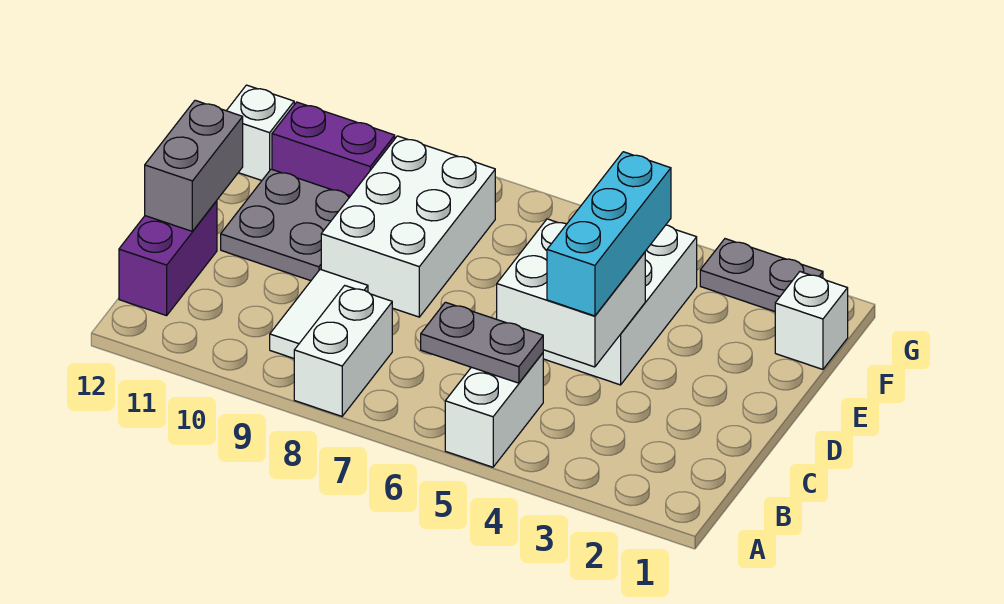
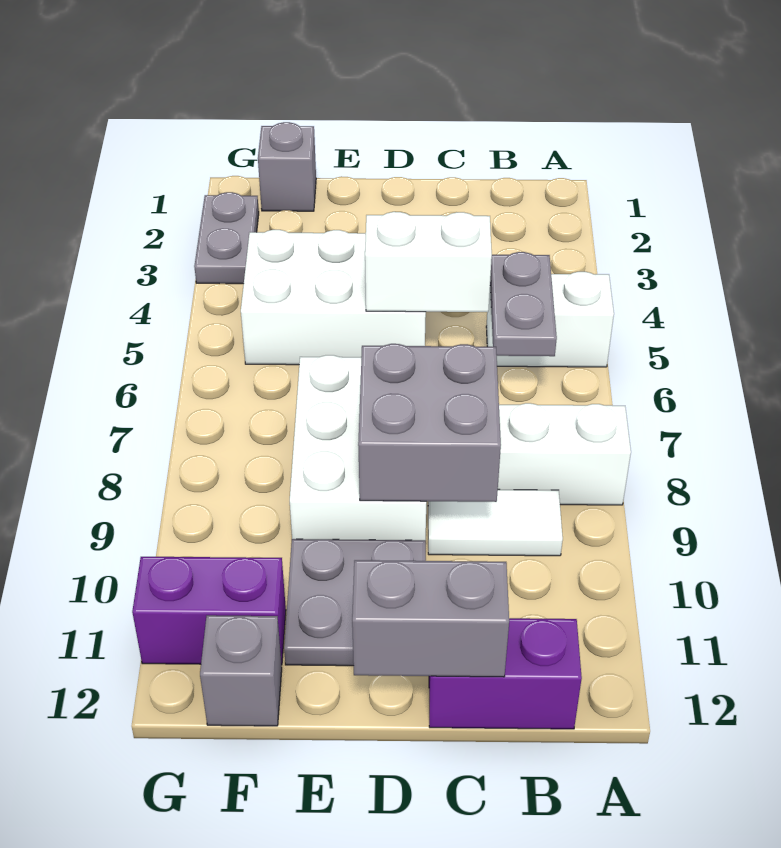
white brick C4:D5 level 2 -> white brick C5:D5 level 2
cyan brick C4:E4 level 3 -> none
none -> grey brick C8:D9 level 2
white brick D8:F9 level 1 -> white brick D7:E9 level 1
white brick F1 level 1 -> grey brick F1 level 1
purple brick F10:F11 level 1 -> purple brick F11:G11 level 1
white brick F12 level 1 -> grey brick F12 level 1

